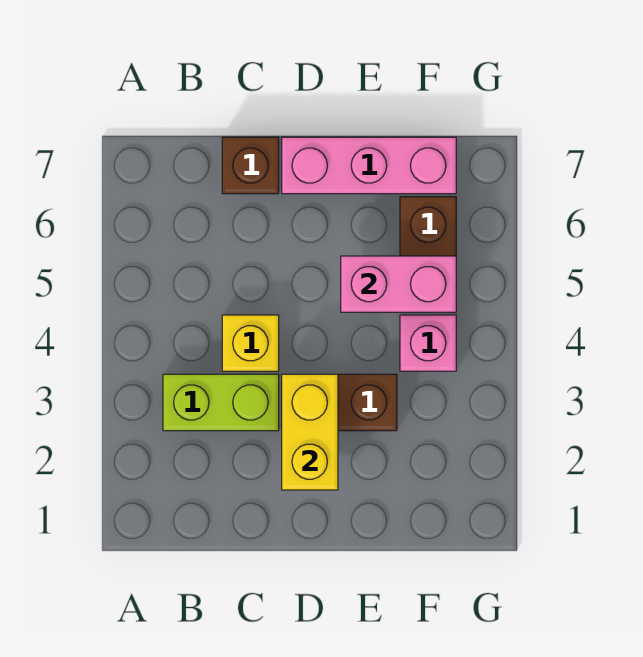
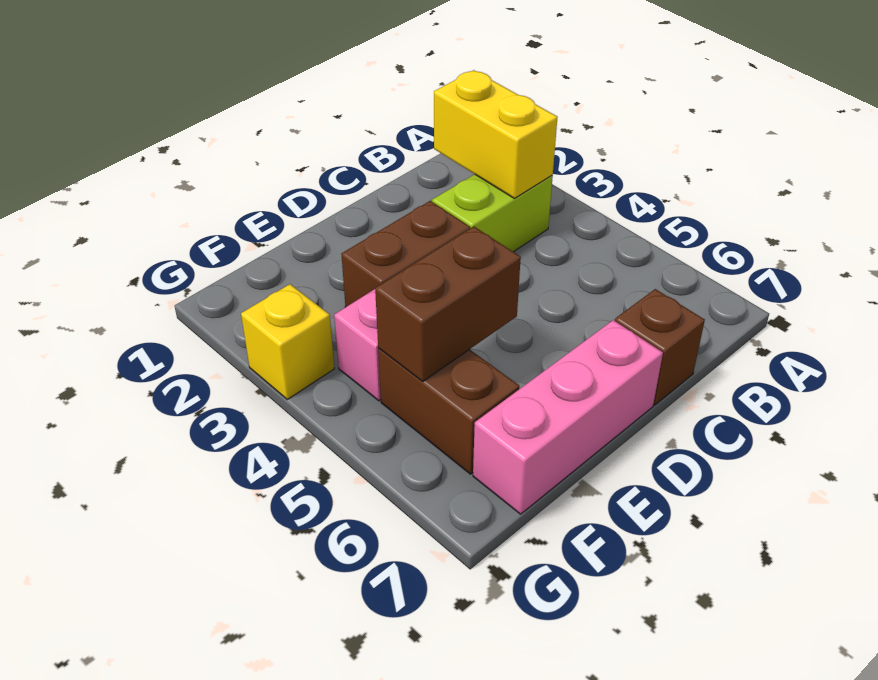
yellow brick C4 level 1 -> yellow brick G3 level 1
yellow brick D2:D3 level 2 -> yellow brick B2:B3 level 2
pink brick E5:F5 level 2 -> brown brick E5:F5 level 2

